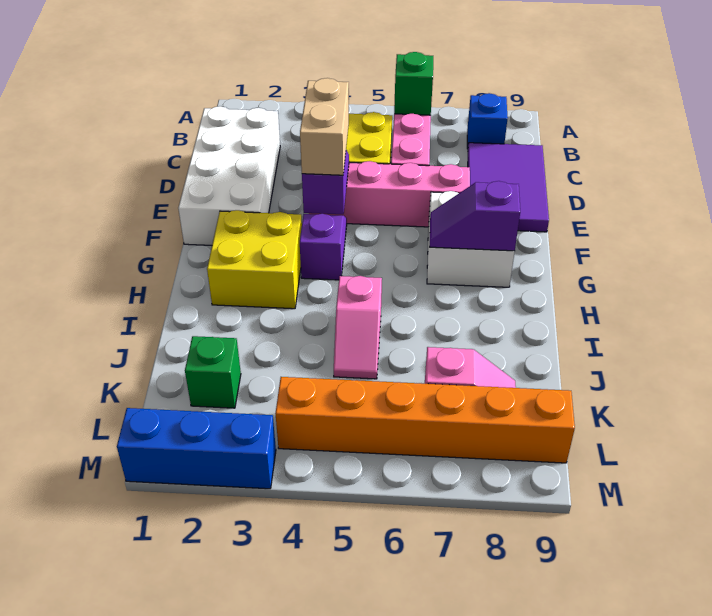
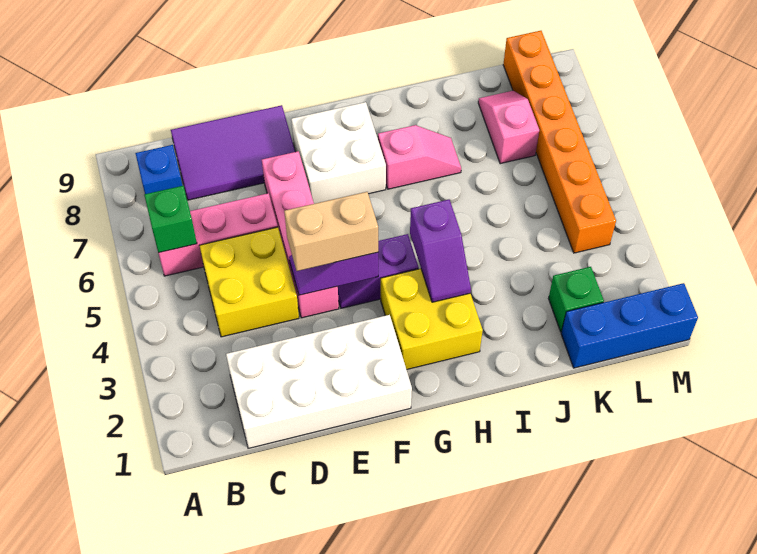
purple slope G7:G8 level 2 top 8 -> purple slope H3:H4 level 2 top 4
pink slope I5:J5 level 1 top I -> pink slope H7:I7 level 1 top H
blue brick M1:M3 level 1 -> blue brick K1:M1 level 1

